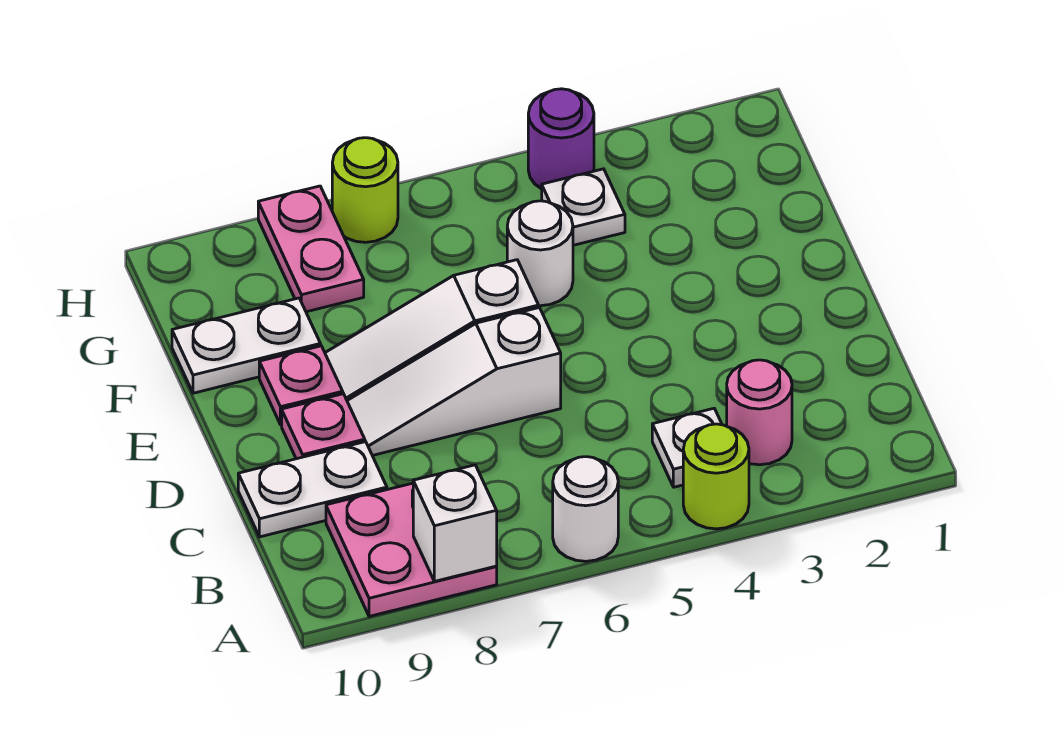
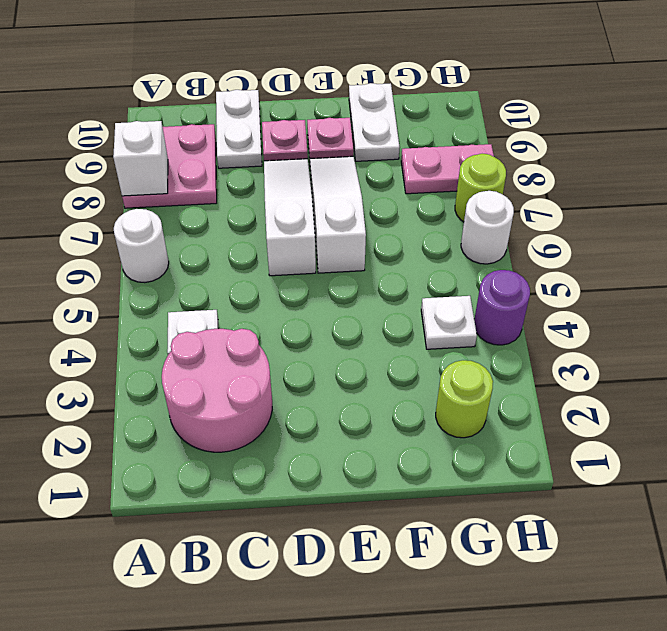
lime round brick A4 level 1 -> lime round brick G2 level 1
pink round brick B3 level 1 -> pink round brick B2:C3 level 1
white round brick F5 level 1 -> white round brick H6 level 1

